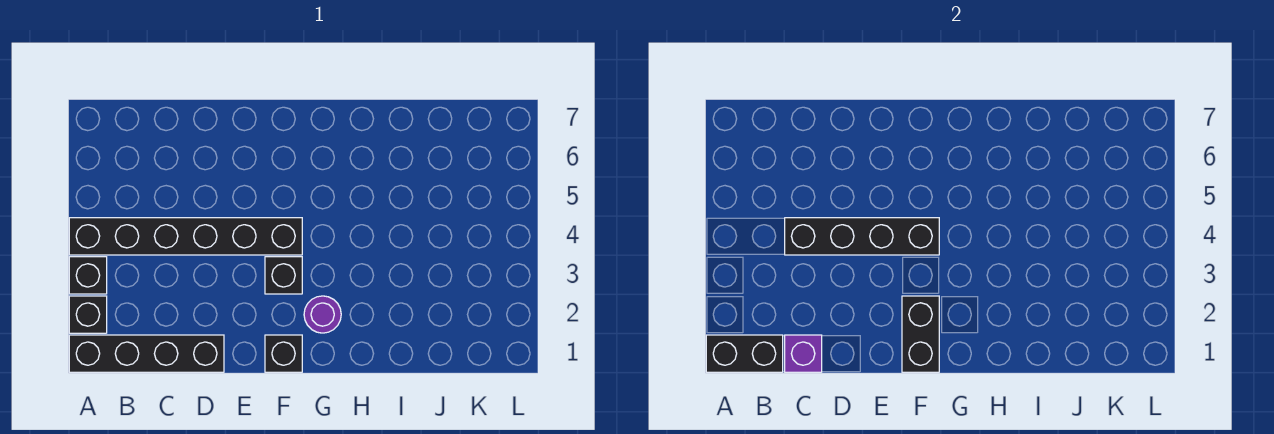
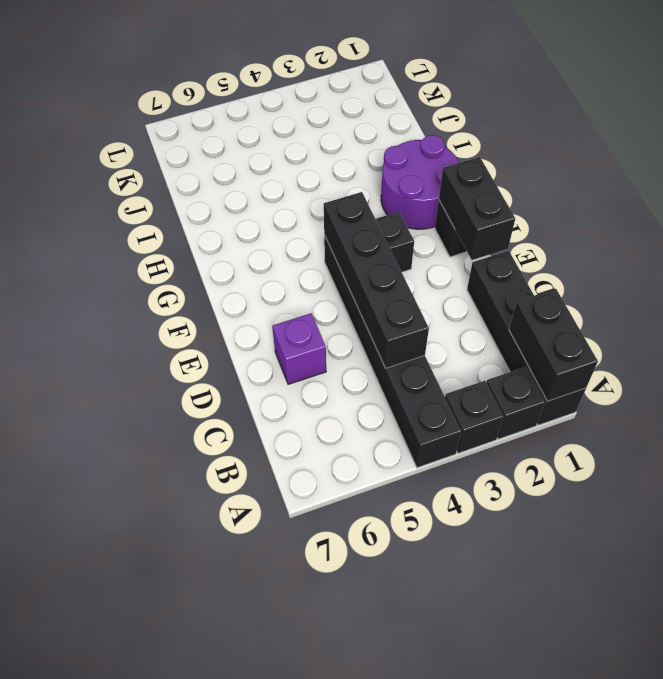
purple brick C1 level 2 -> purple brick D6 level 1
black brick F1:F2 level 2 -> black brick E1:F1 level 2
purple round brick G2 level 1 -> purple round brick G1:H2 level 1

